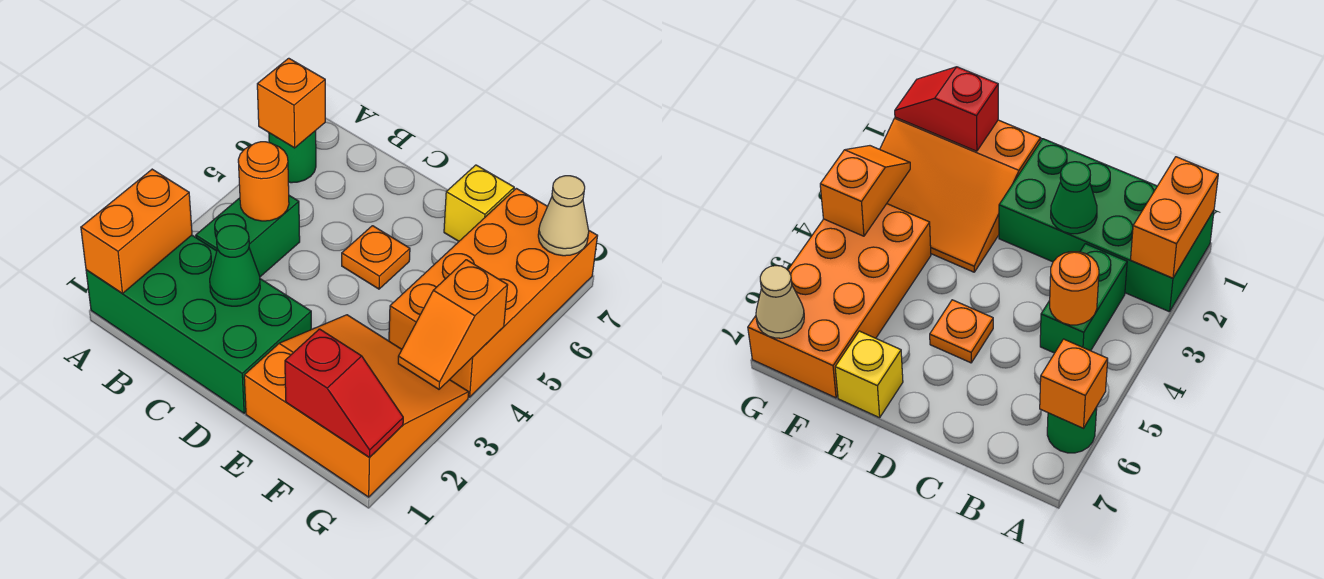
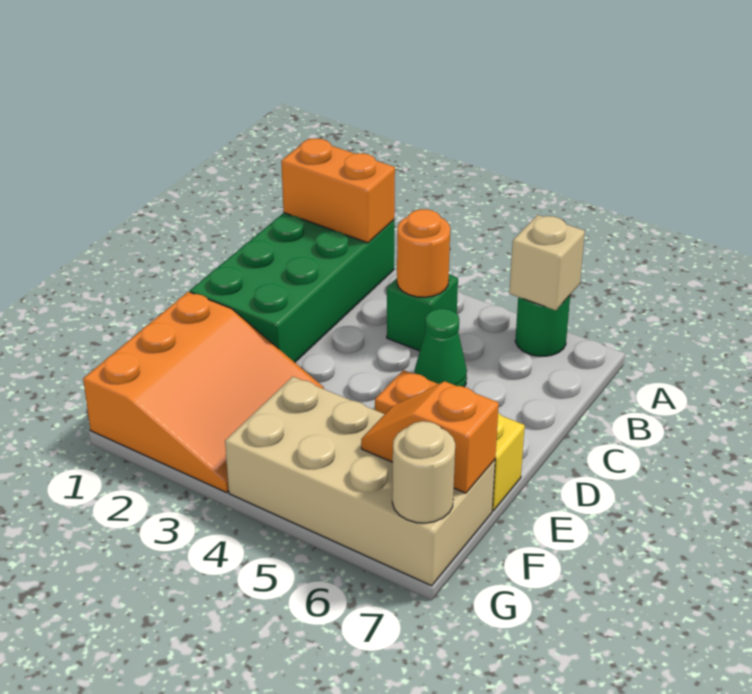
orange brick A6 level 2 -> tan brick A6 level 2
green brick B3:B4 level 1 -> green brick B4 level 1
green cone C2 level 2 -> green cone C5 level 1
red slope F1:G1 level 2 top F -> none
orange brick F4:G7 level 1 -> tan brick F4:G7 level 1
orange slope G3:G4 level 2 top 4 -> orange slope F6:F7 level 2 top 7
tan cone G7 level 2 -> tan round brick G7 level 2

